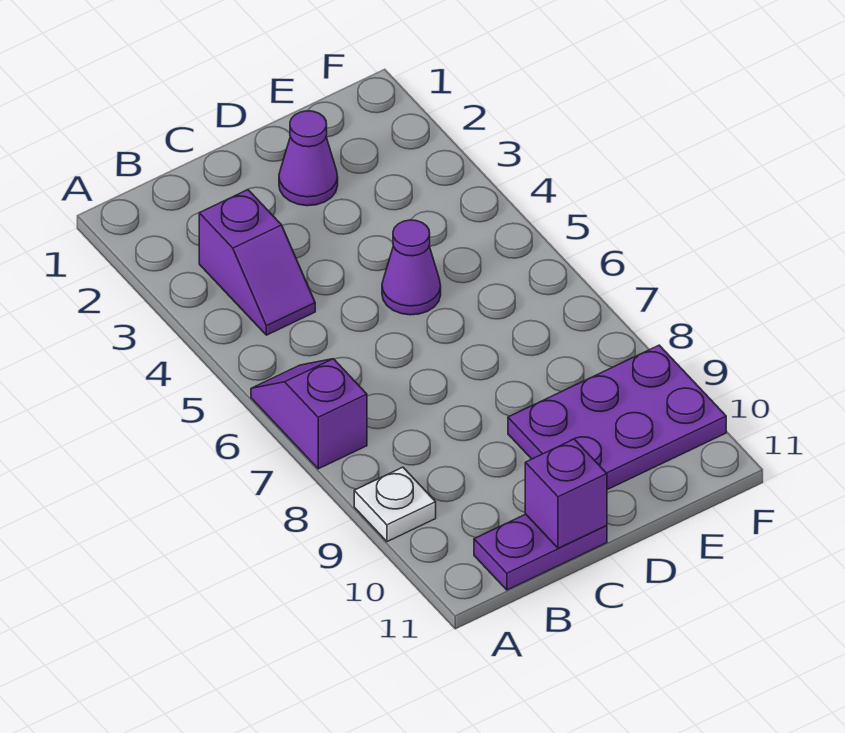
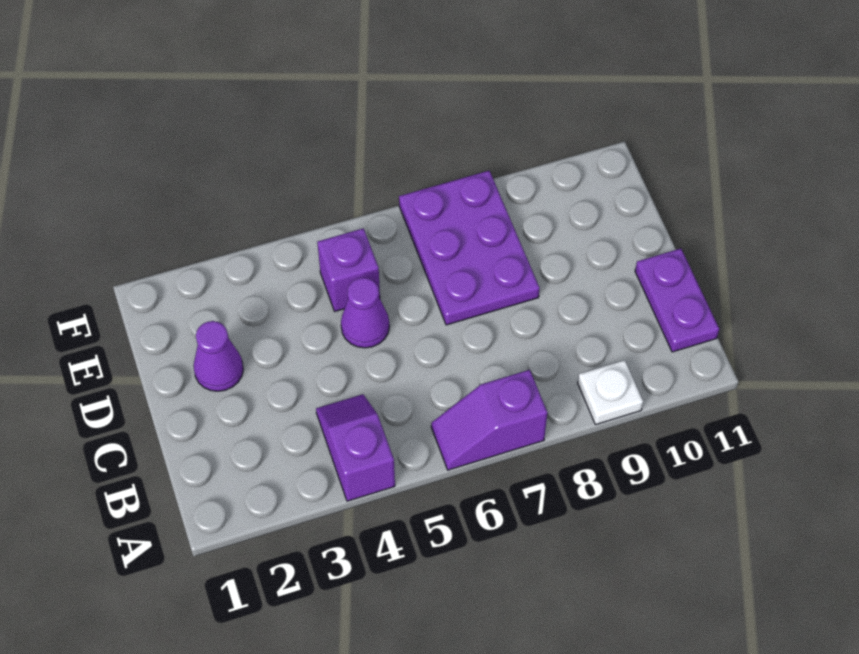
purple slope B3:B4 level 1 top 3 -> purple slope A4:B4 level 1 top A
purple brick C11 level 2 -> purple brick E5 level 1
purple plate D9:F10 level 1 -> purple plate D7:F8 level 1

